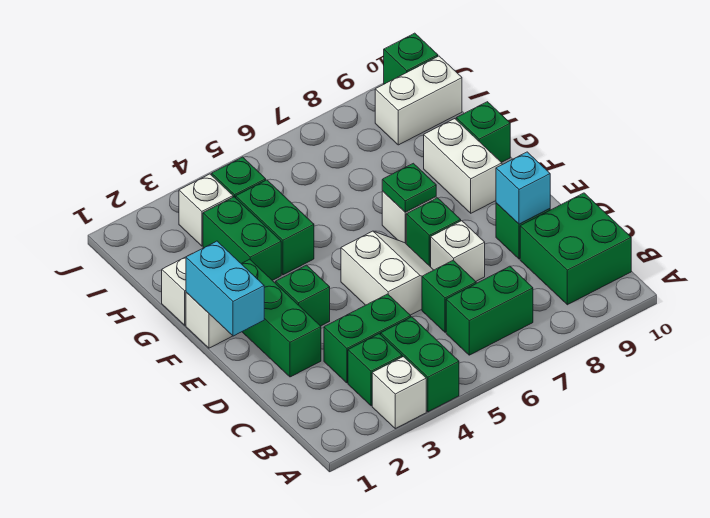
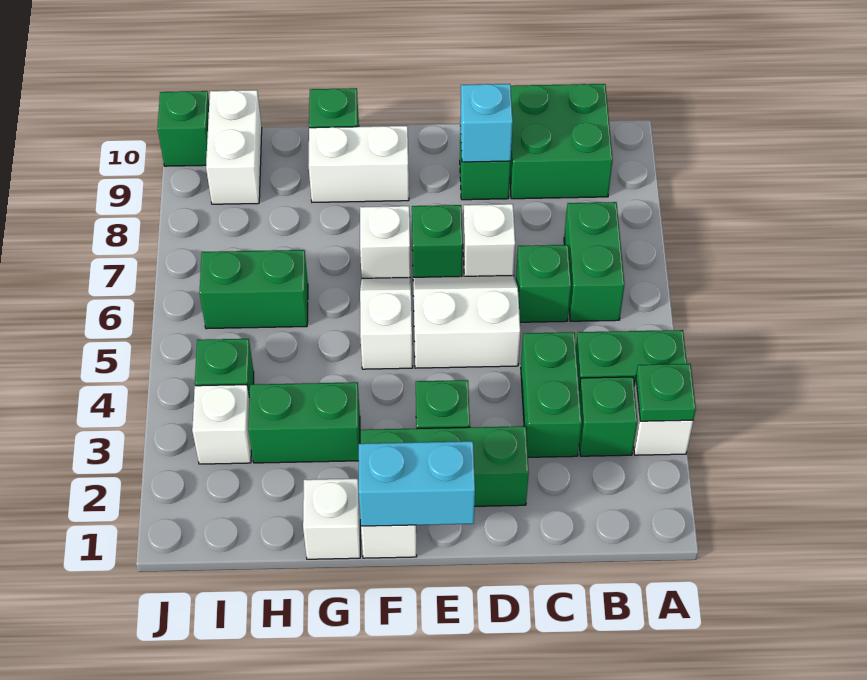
none -> white slope F5:F6 level 1 top 5
green plate F7 level 2 -> green plate A3 level 2
green brick G4:H4 level 1 -> green brick H6:I6 level 1

